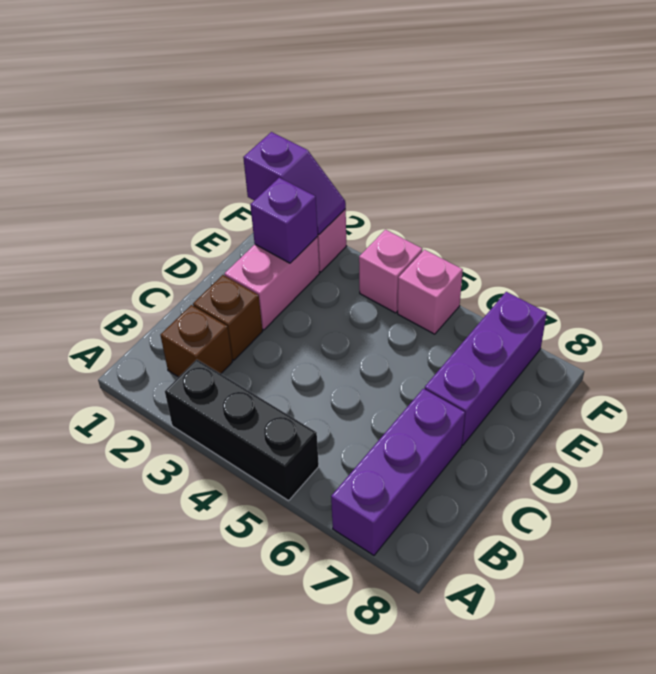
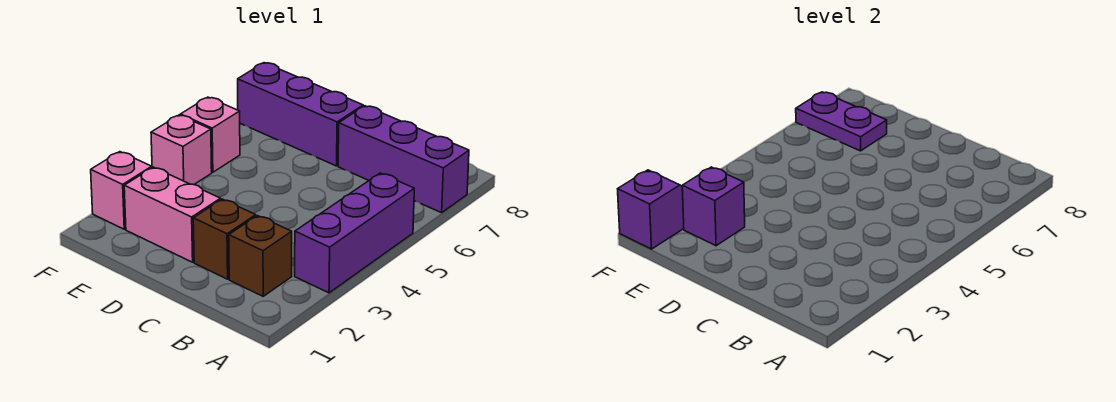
black brick A3:A5 level 1 -> purple brick A3:A5 level 1
none -> purple plate E7:F7 level 2

